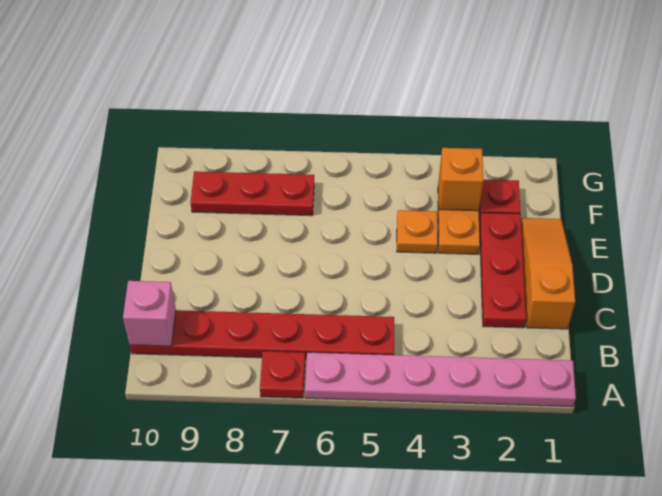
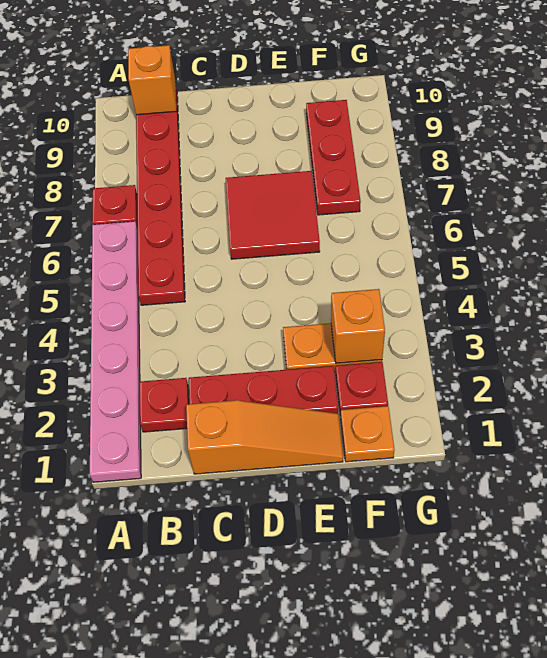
none -> red plate B2 level 1
pink brick B10 level 2 -> orange brick B10 level 2
none -> red tile D6:E7 level 1
orange plate E4 level 1 -> orange plate F1 level 1

